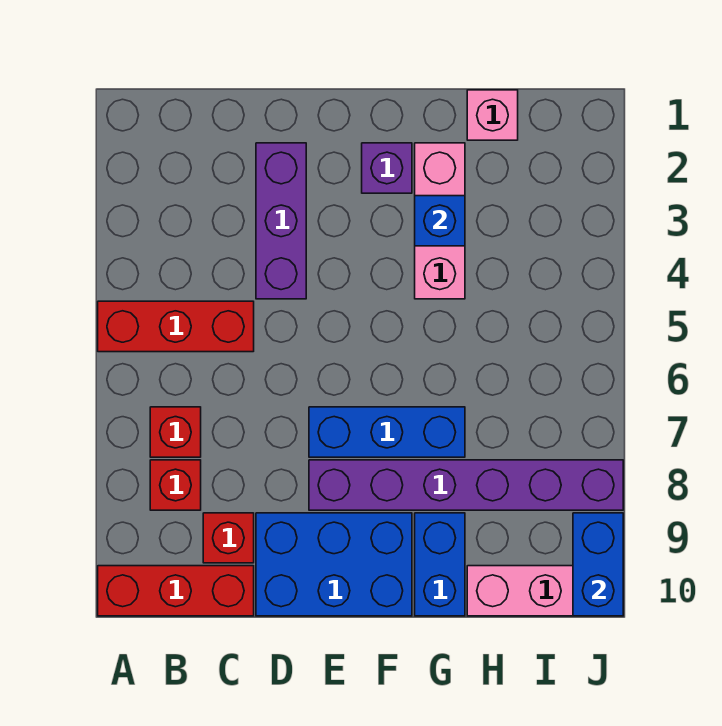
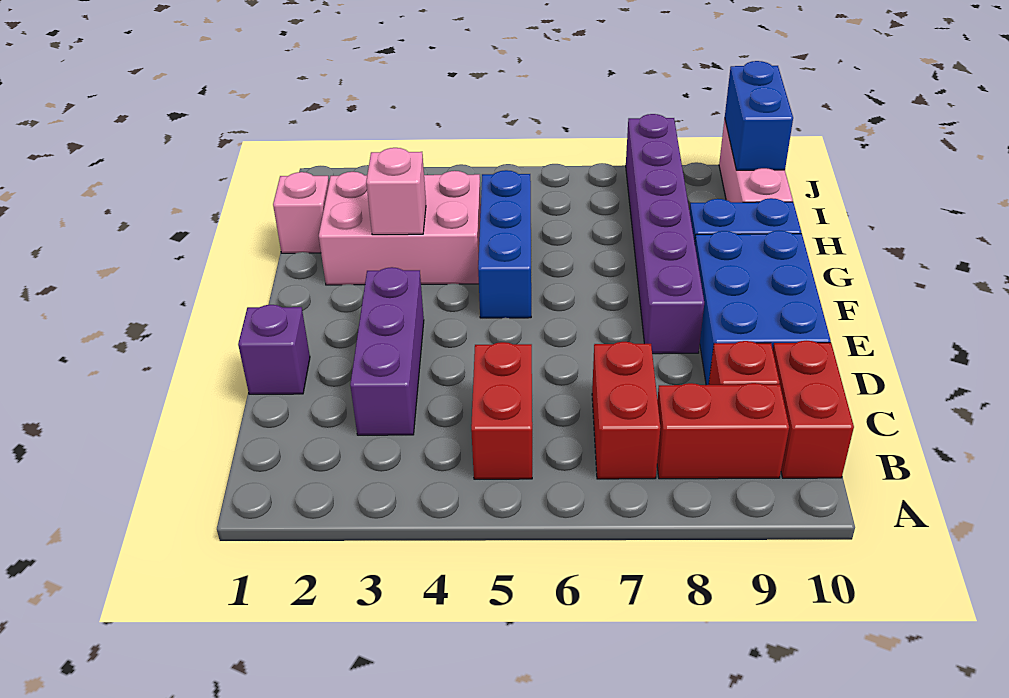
red brick A5:C5 level 1 -> red brick B5:C5 level 1
red brick A10:C10 level 1 -> red brick B10:C10 level 1
red brick B7 level 1 -> red brick B7:C7 level 1
red brick B8 level 1 -> red brick B8:B9 level 1
purple brick D2:D4 level 1 -> purple brick C3:E3 level 1
blue brick E7:G7 level 1 -> blue brick F5:H5 level 1
purple brick F2 level 1 -> purple brick D1 level 1
pink brick G2:G4 level 1 -> pink brick G2:H4 level 1
blue brick G3 level 2 -> pink brick G3 level 2
blue brick J9:J10 level 2 -> blue brick I10:J10 level 2

